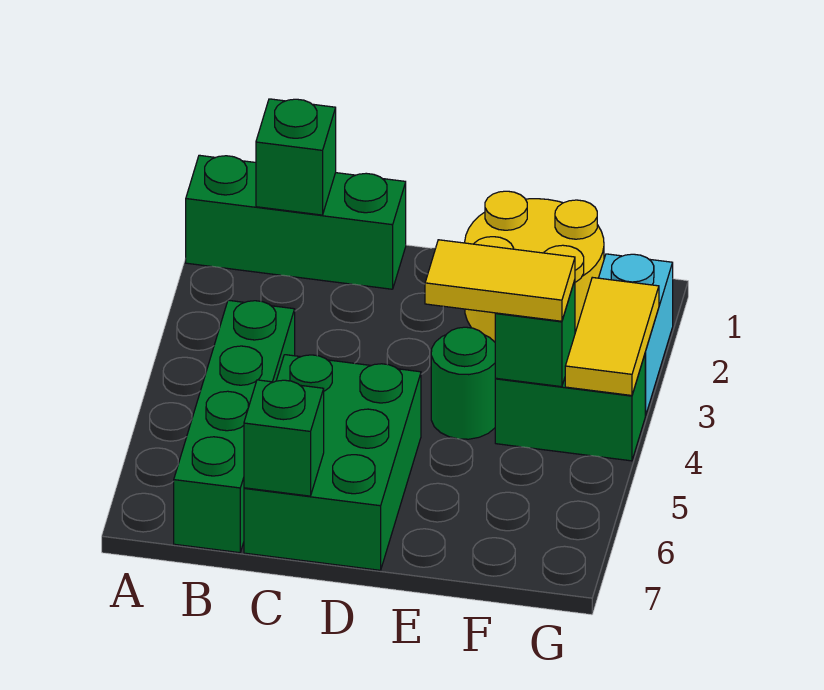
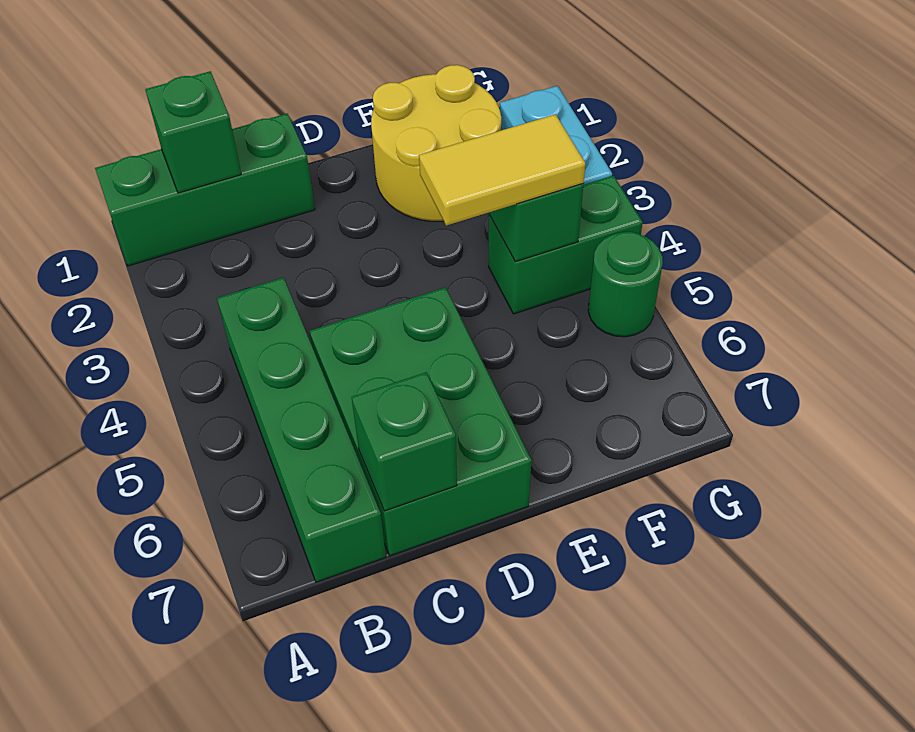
green round brick E4 level 1 -> green round brick G5 level 1
yellow tile G3:G4 level 2 -> none

